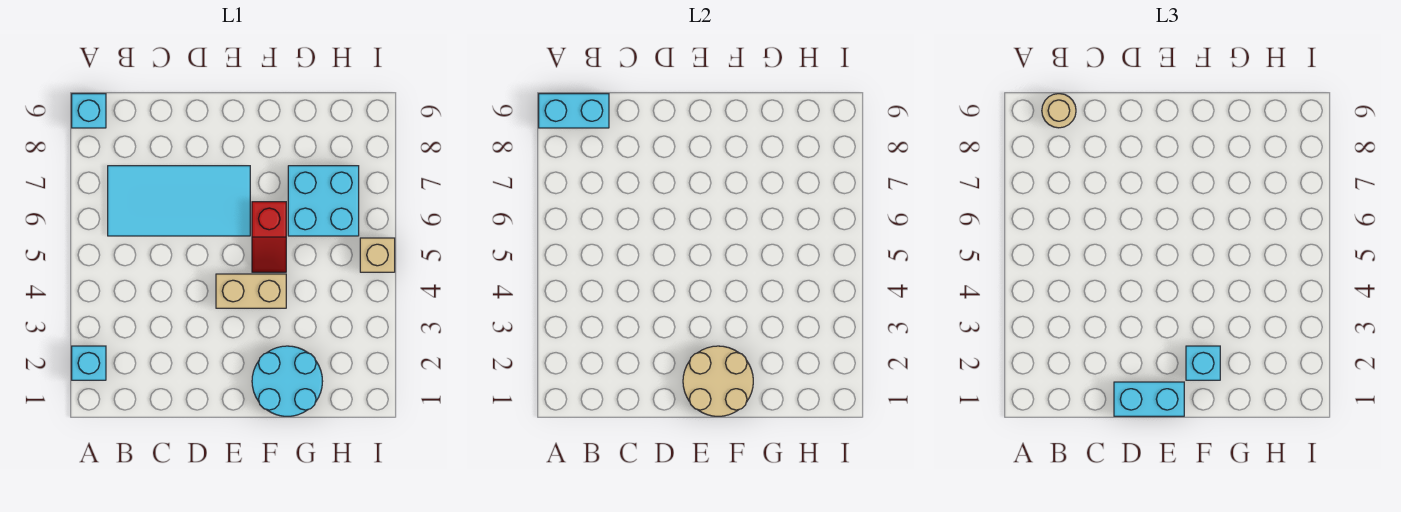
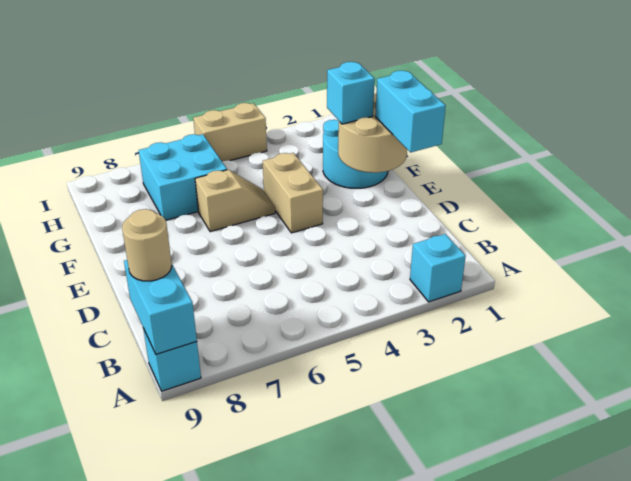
cyan tile B6:E7 level 1 -> none
red slope F5:F6 level 1 top 6 -> tan slope F5:F6 level 1 top 6
tan brick I5 level 1 -> tan brick I4:I5 level 1

